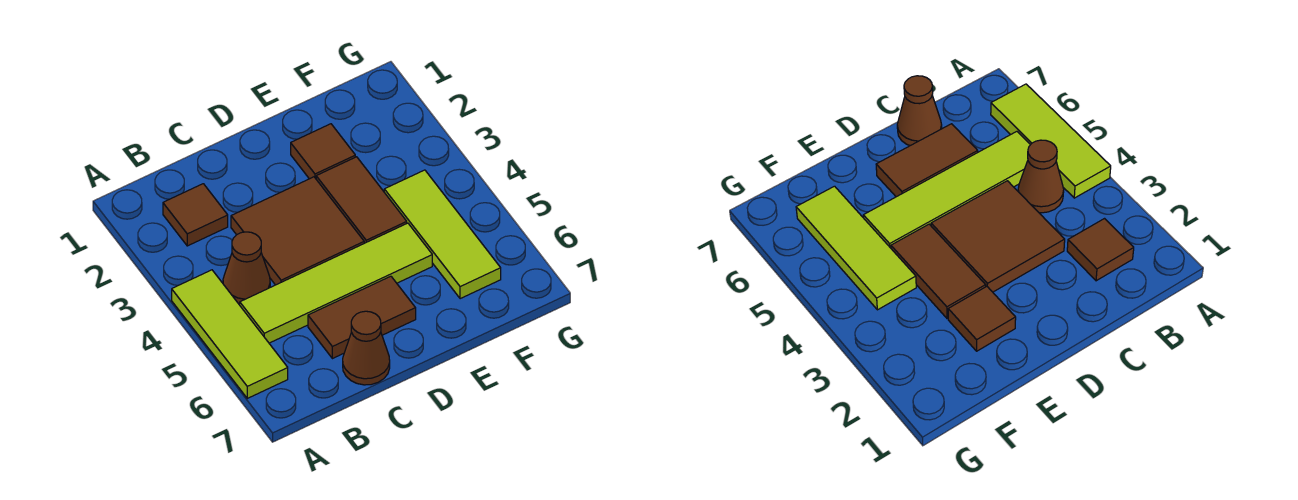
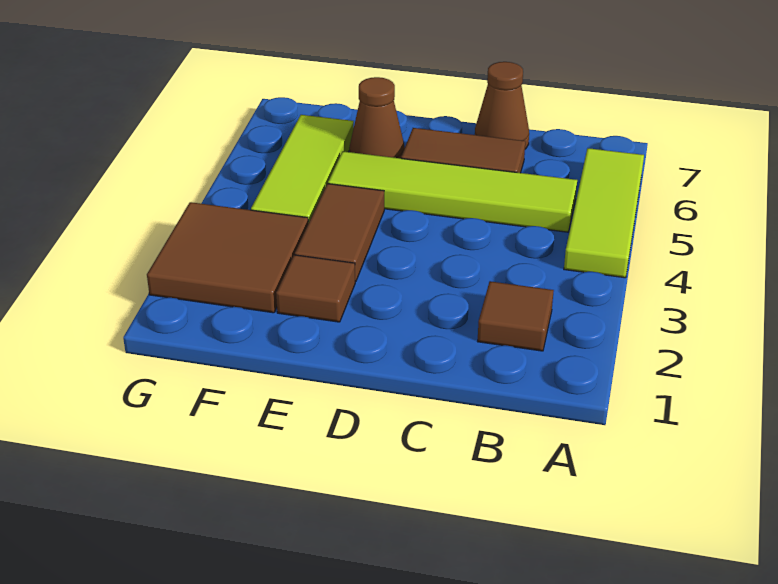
brown cone B4 level 1 -> brown cone E6 level 1
brown tile C3:D4 level 1 -> brown tile F2:G3 level 1

